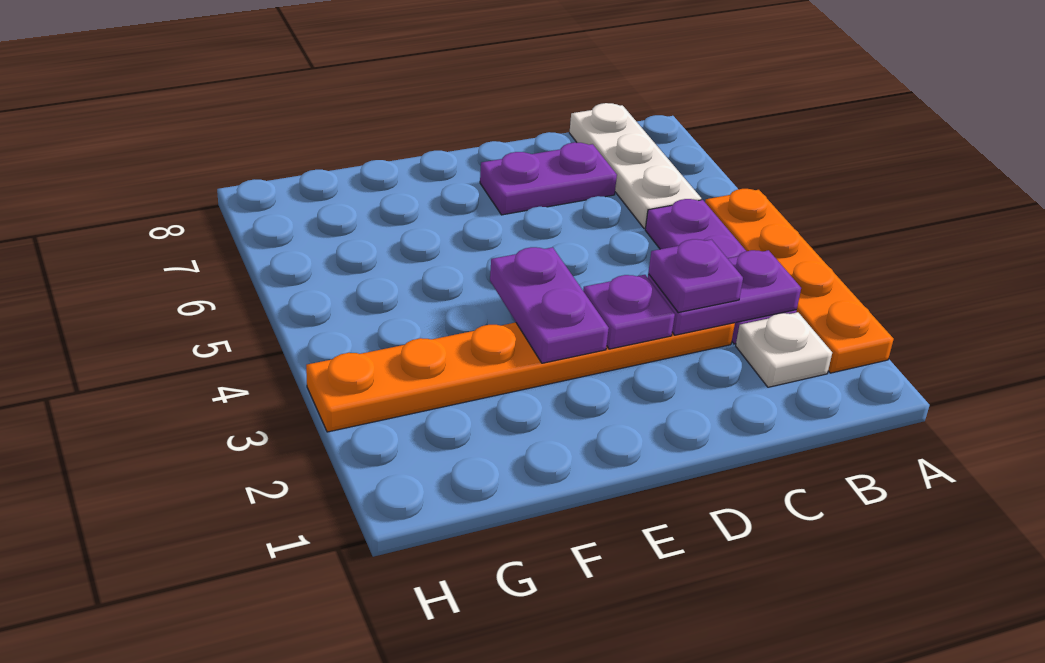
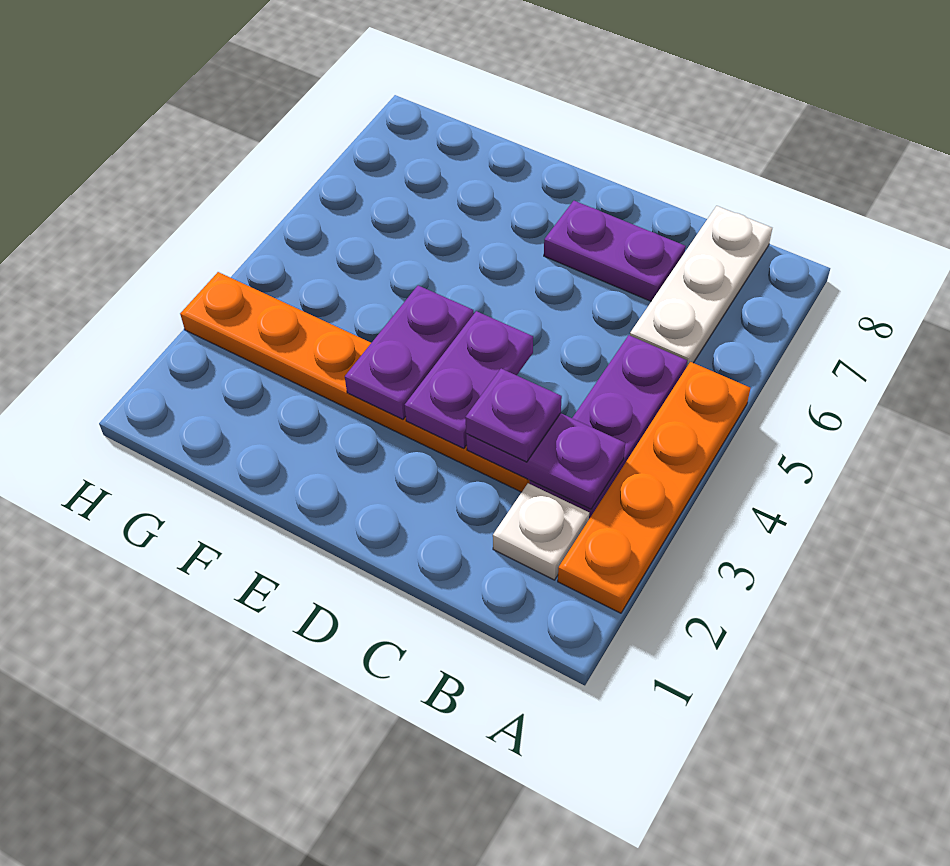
purple plate D3 level 2 -> purple plate D3:D4 level 2

